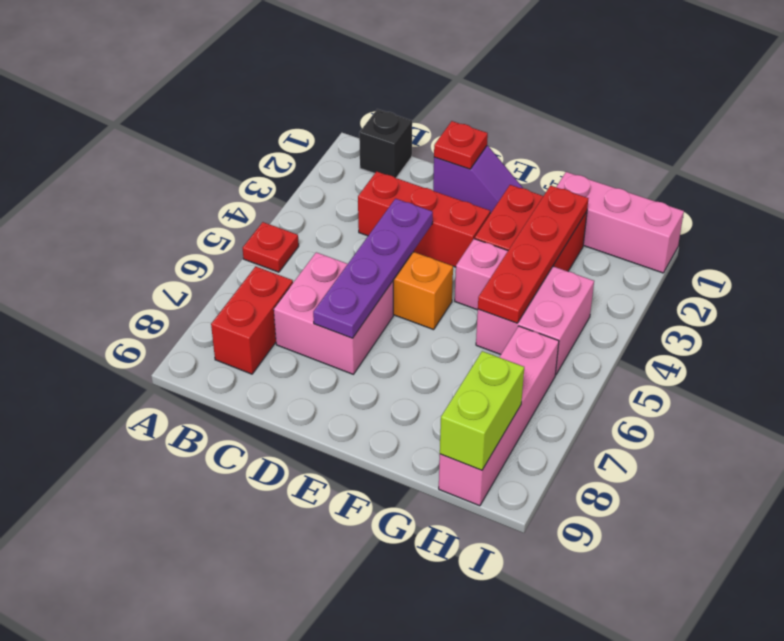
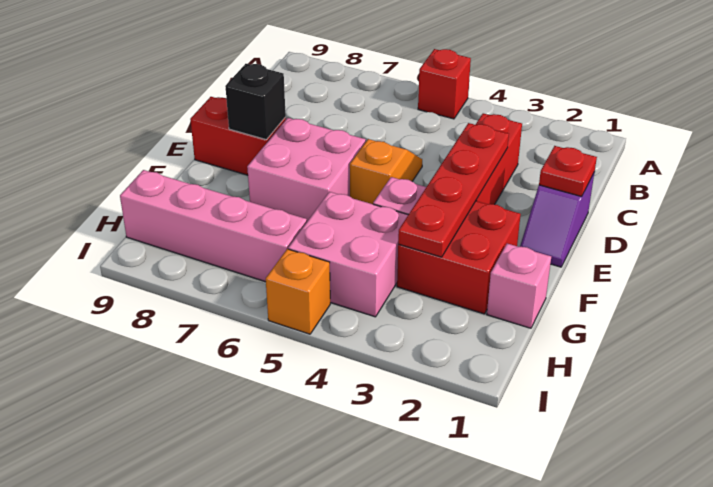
red plate A5 level 1 -> red brick A5 level 1
black brick B1 level 1 -> black brick E8 level 2
red brick B7:B8 level 1 -> red brick E8:E9 level 1
pink brick C6:D7 level 1 -> pink brick E6:F7 level 1
purple plate D4:D7 level 2 -> none
pink brick G1:I1 level 1 -> pink brick G1 level 1
red plate G2:G5 level 2 -> red plate D3:G3 level 2
lime brick H8:H9 level 2 -> none
none -> orange brick I5 level 1

